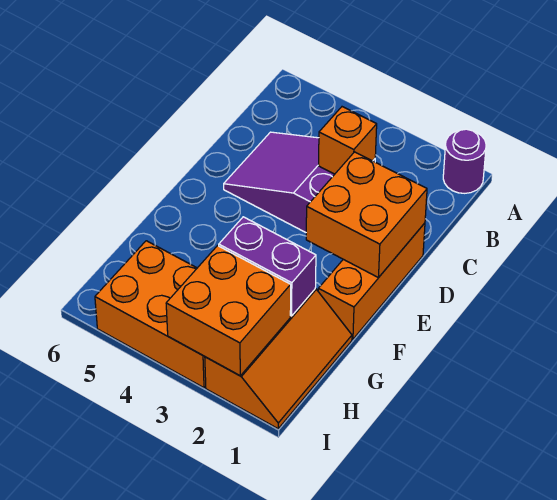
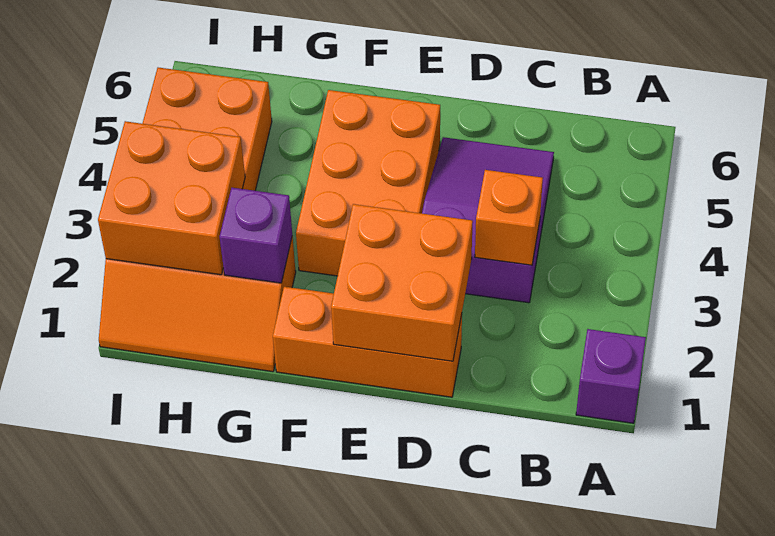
purple round brick A1 level 1 -> purple brick A1 level 1
none -> orange brick E3:F5 level 1
purple brick G2:G3 level 2 -> purple brick G2 level 2

